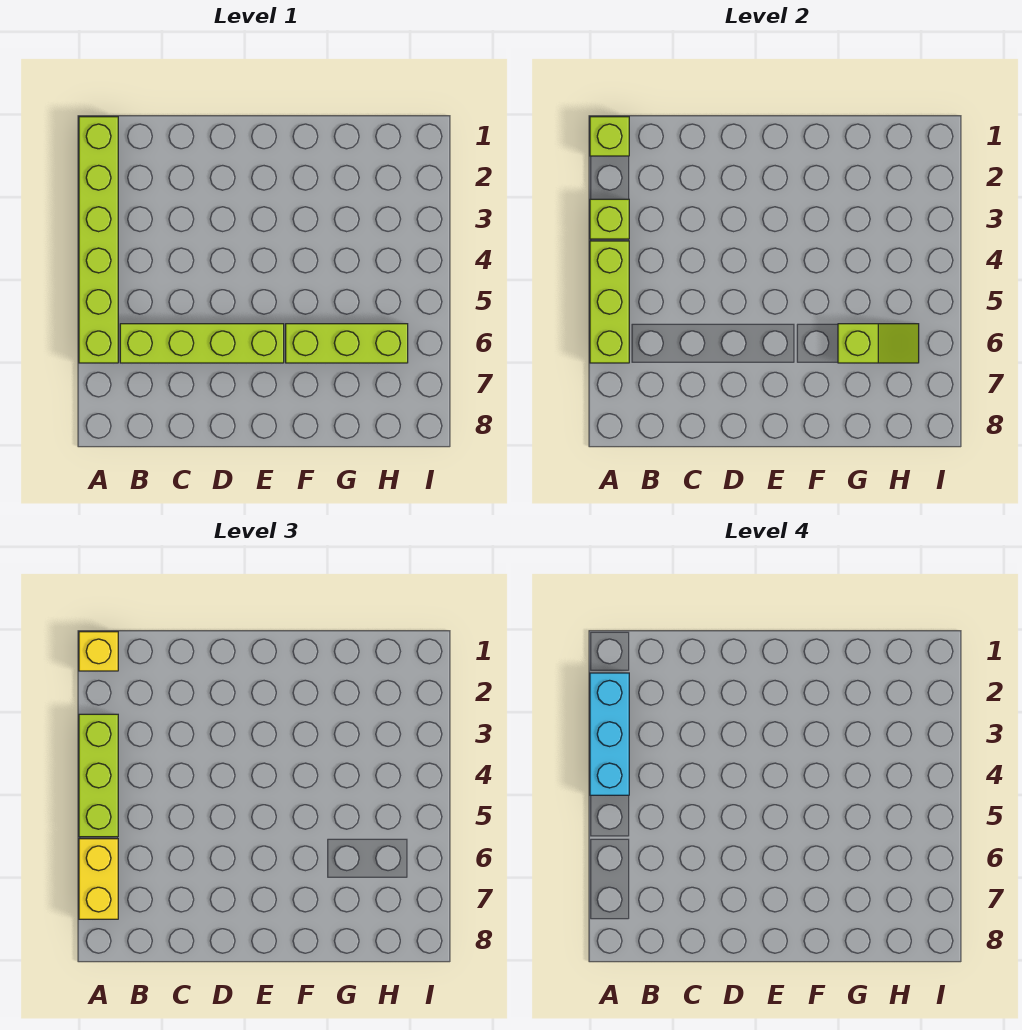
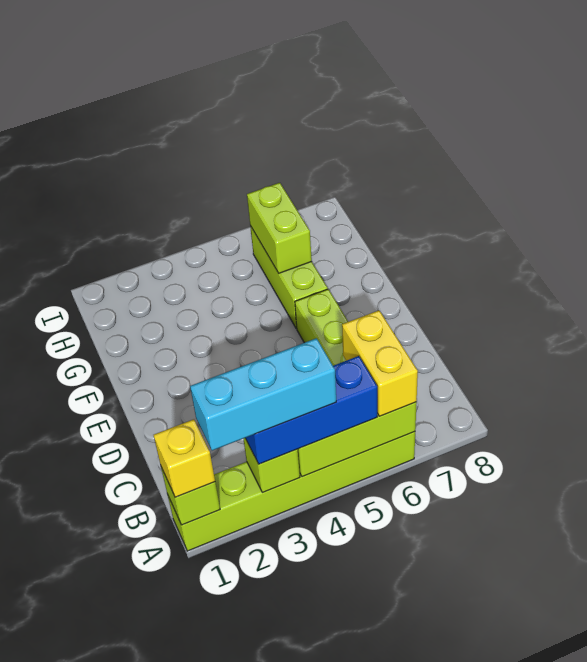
lime brick A3:A5 level 3 -> blue brick A3:A5 level 3
yellow brick A6:A7 level 3 -> yellow brick A6:B6 level 3
lime slope G6:H6 level 2 top G -> lime brick G6:H6 level 2

